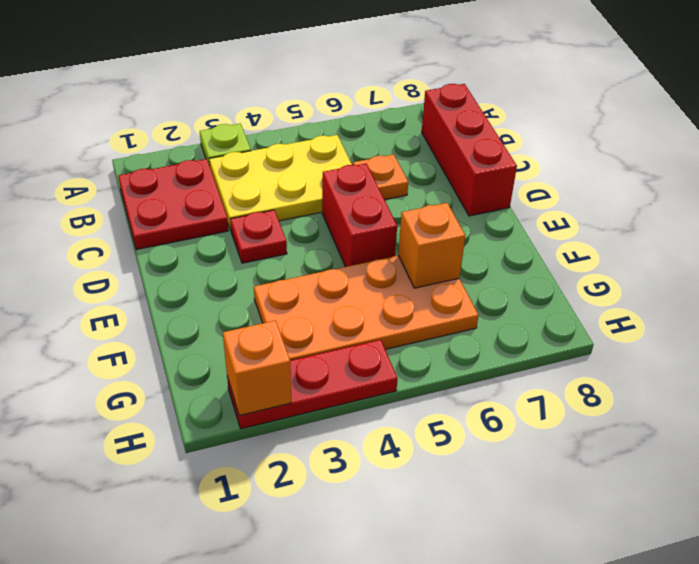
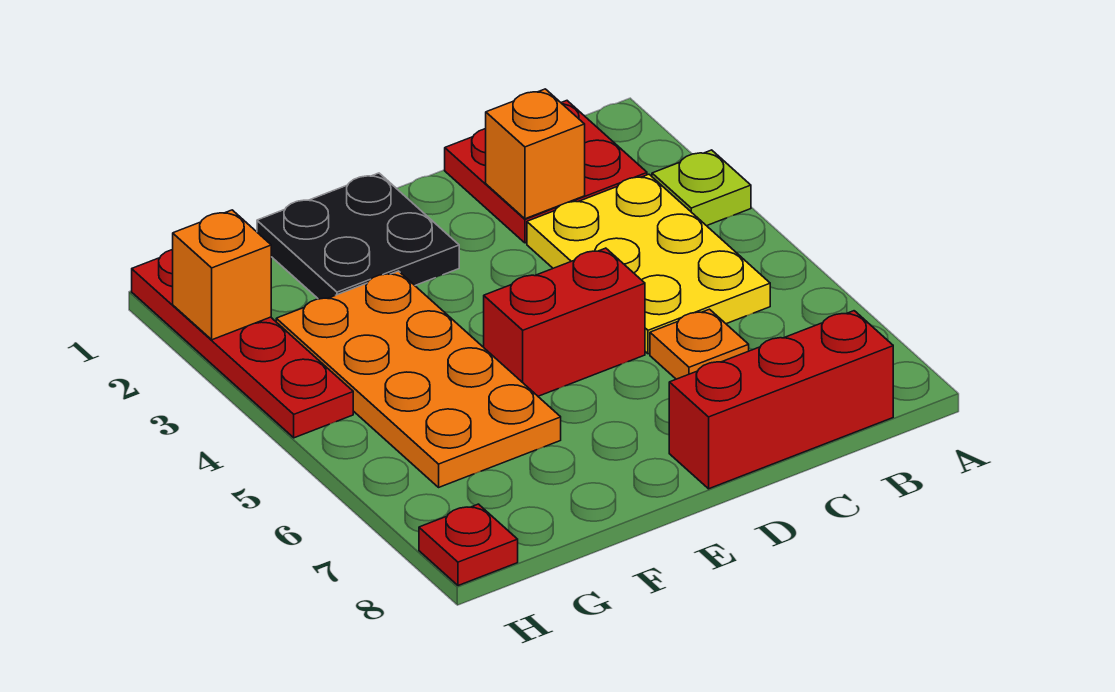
red plate D3 level 1 -> red plate H8 level 1
none -> black plate E1:F2 level 1
orange brick F6 level 2 -> orange brick C2 level 2
red plate H2:H4 level 1 -> red plate H1:H4 level 1

